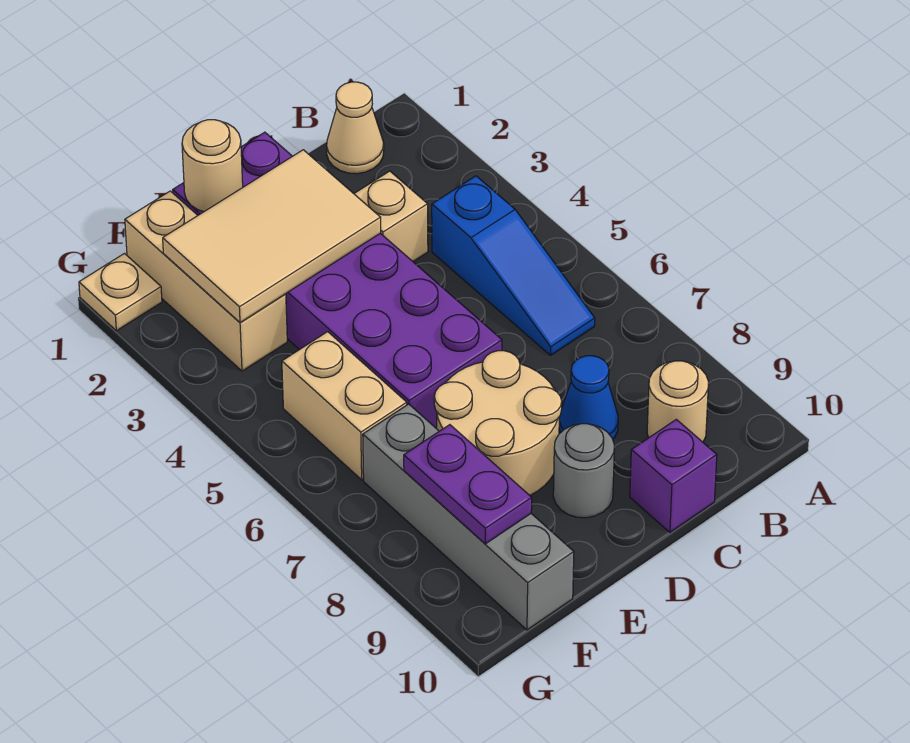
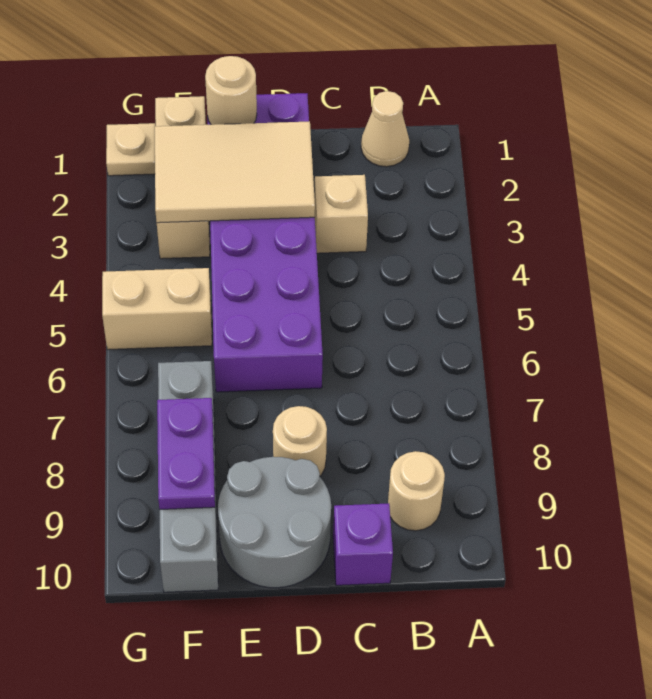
blue slope B4:B6 level 1 top 4 -> none
blue cone C8 level 1 -> none
tan round brick D7:E8 level 1 -> tan round brick D8 level 1
grey round brick D9 level 1 -> grey round brick D9:E10 level 1
tan brick F5:F6 level 1 -> tan brick F5:G5 level 1

